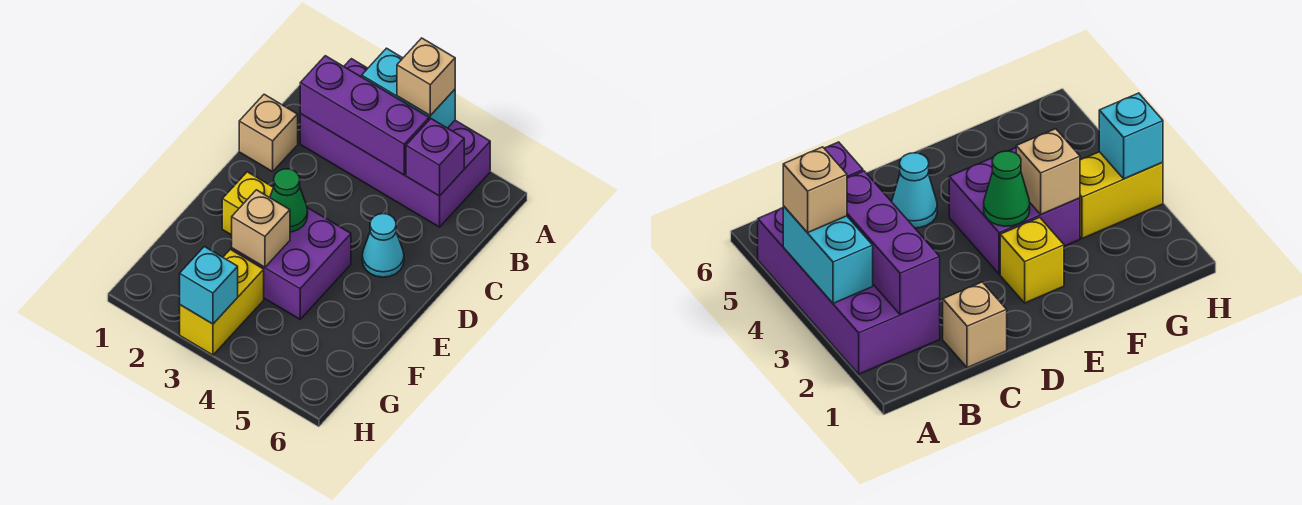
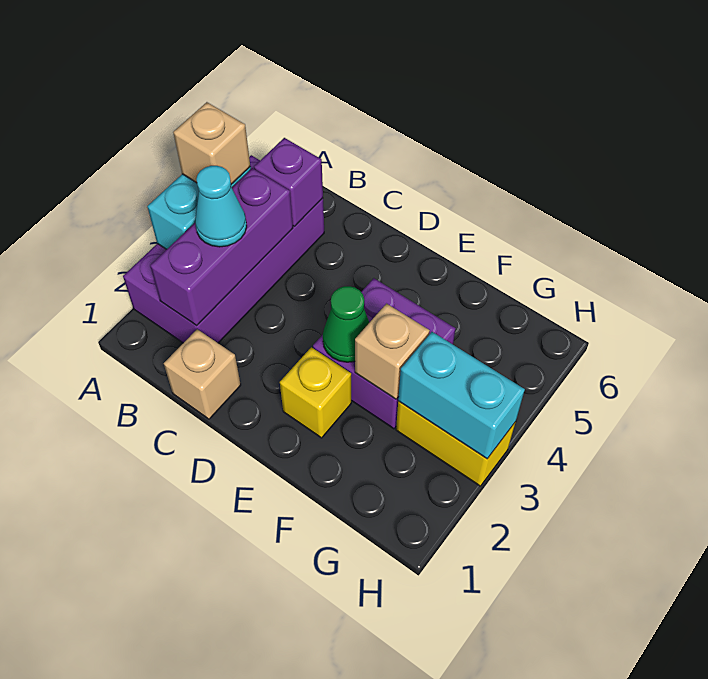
cyan cone D5 level 1 -> cyan cone B3 level 3
cyan brick H3 level 2 -> cyan brick G3:H3 level 2

